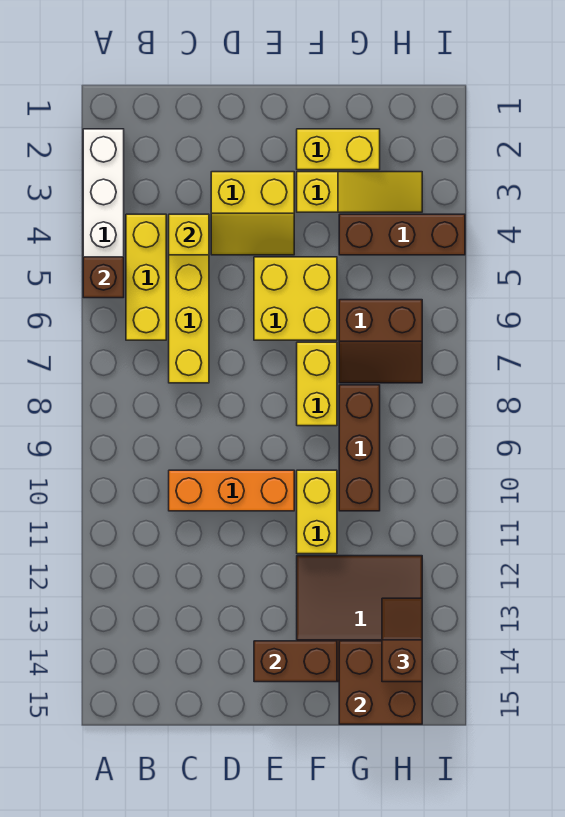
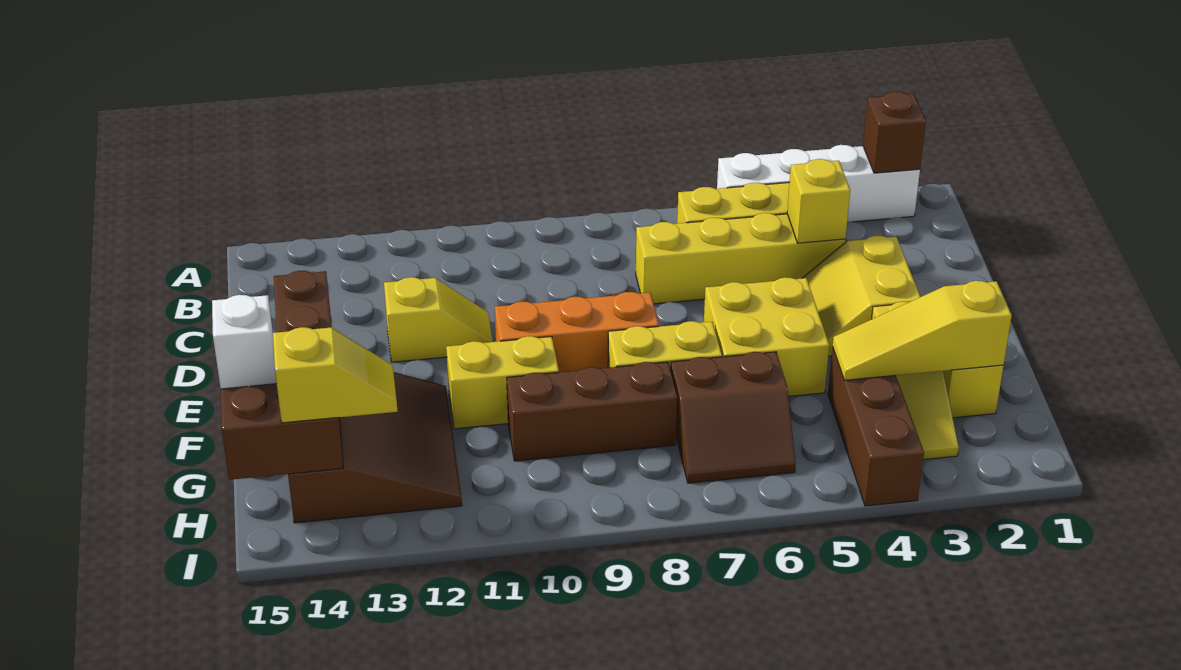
brown brick A5 level 2 -> brown brick A2 level 2
orange brick C10:E10 level 1 -> orange brick E8:E10 level 1
none -> yellow slope D11:D12 level 1 top 12
none -> yellow slope G2:G4 level 2 top 2
brown slope G6:H7 level 1 top 6 -> brown slope G6:H7 level 1 top G
none -> white brick G15 level 3
brown slope H13:H14 level 3 top 14 -> yellow slope H13:H14 level 3 top 14

